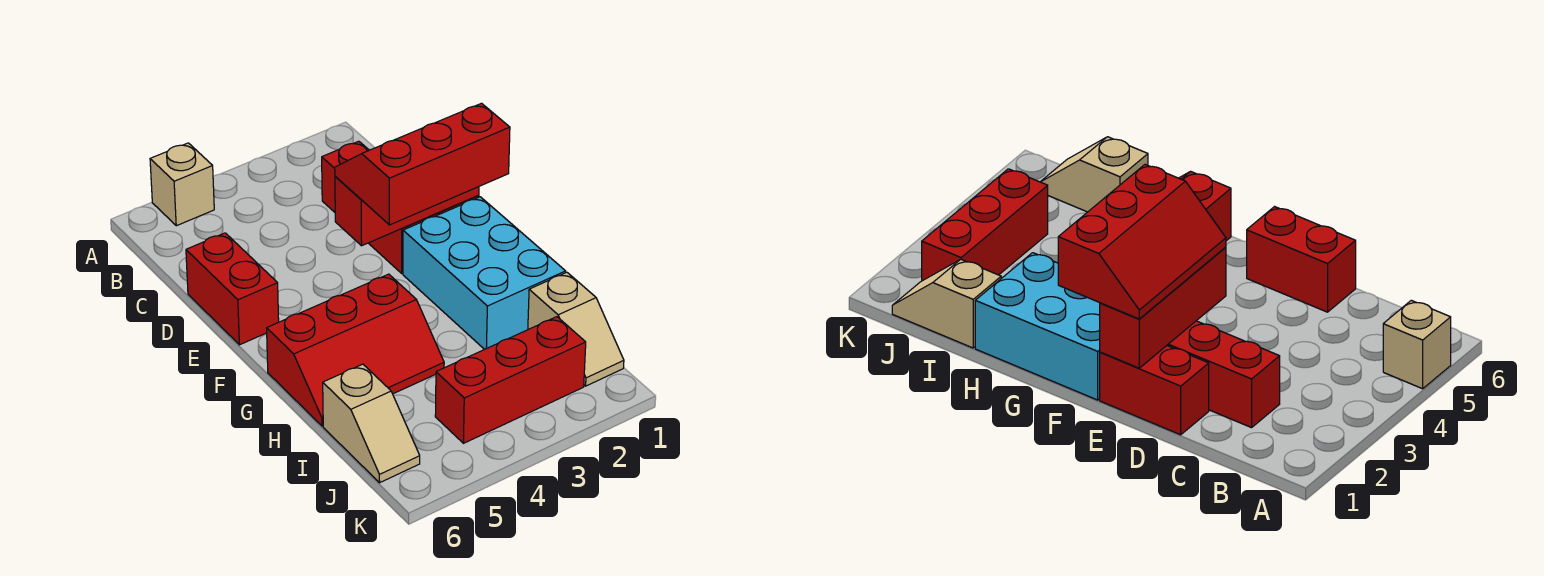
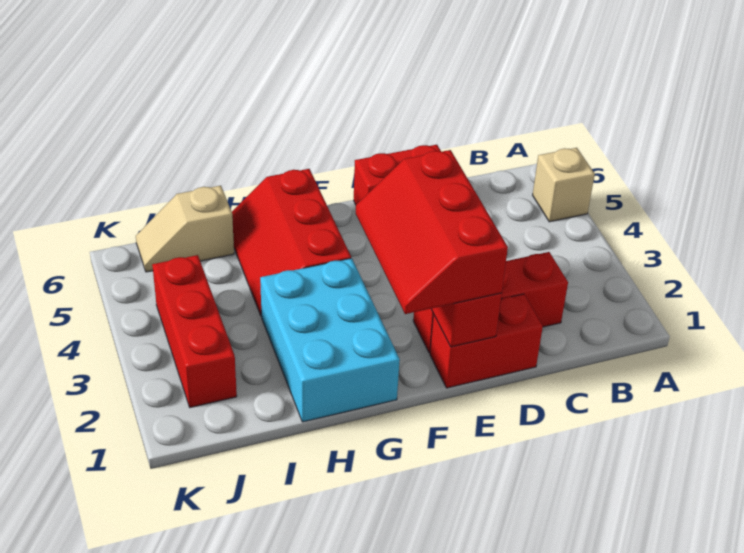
red slope E1:F3 level 3 top F -> red slope E1:F3 level 3 top E
cyan brick F1:H2 level 1 -> cyan brick G1:H3 level 1
tan slope I1:J1 level 1 top I -> none

